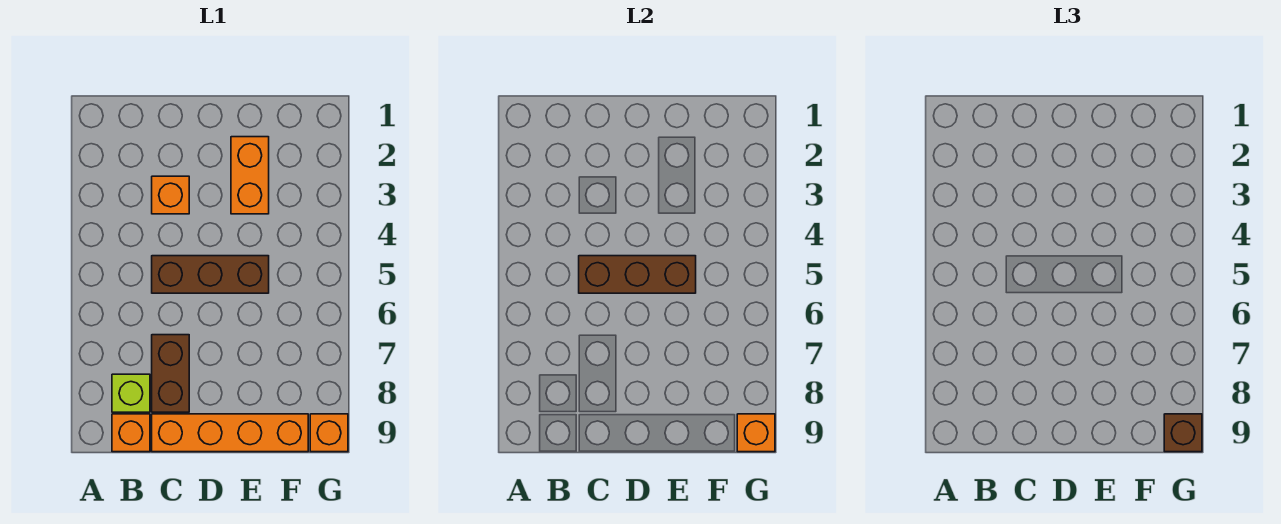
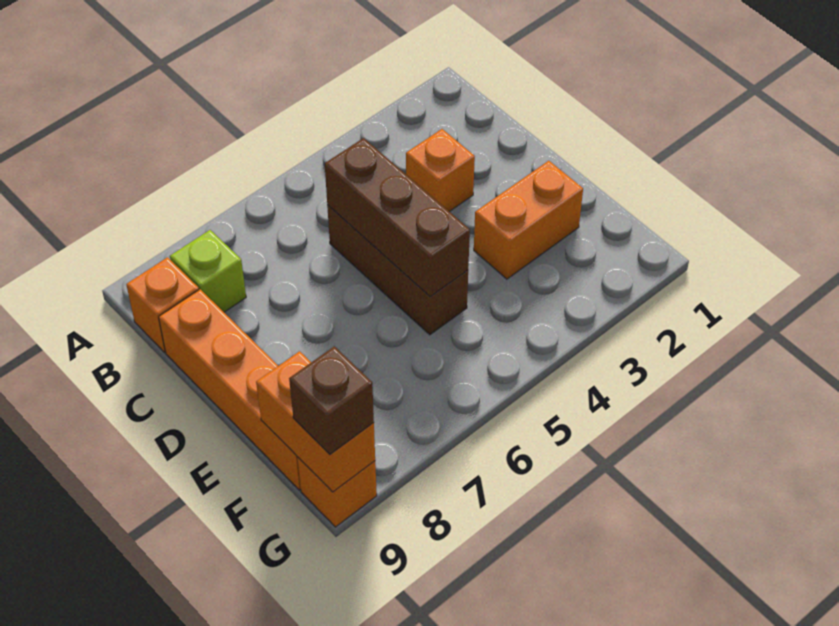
brown brick C7:C8 level 1 -> none
orange brick G9 level 2 -> orange brick F9:G9 level 2

